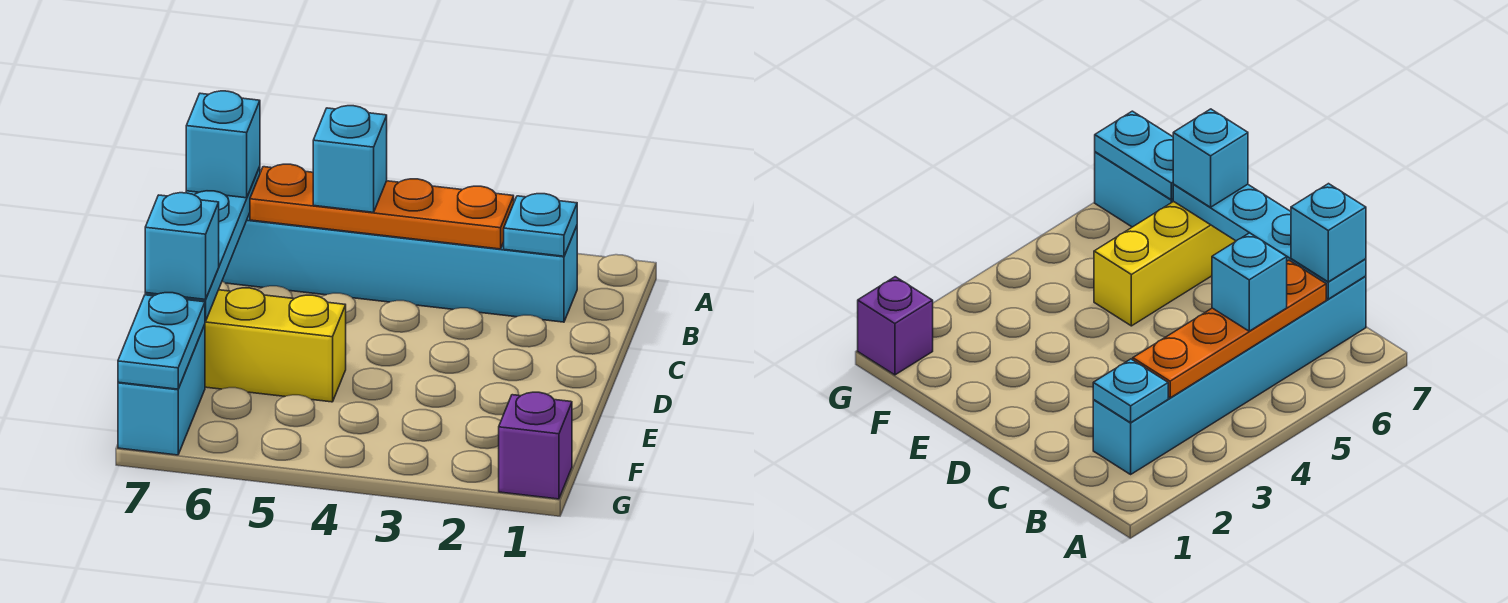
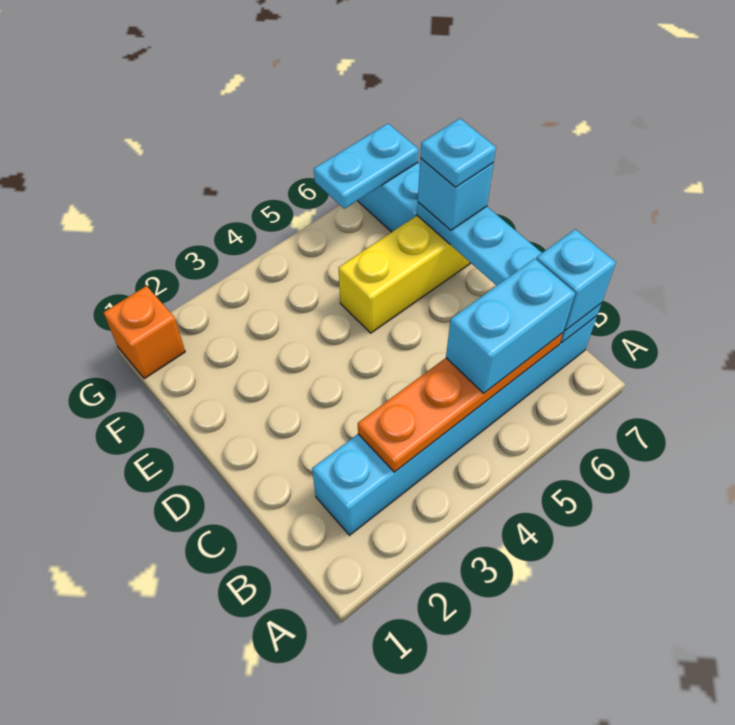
cyan plate B2 level 2 -> cyan plate E7 level 4
cyan brick B5 level 3 -> cyan brick B5:B6 level 3
cyan plate F7:G7 level 2 -> cyan plate G6:G7 level 2
purple brick G1 level 1 -> orange brick G1 level 1

